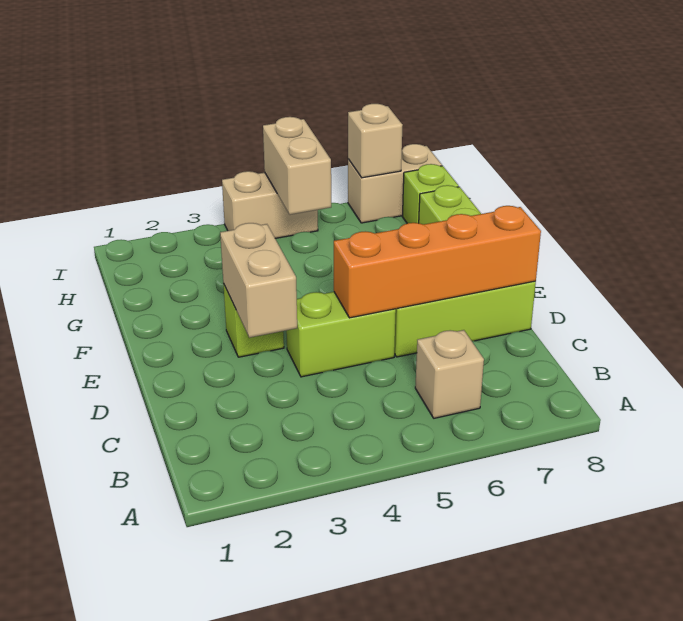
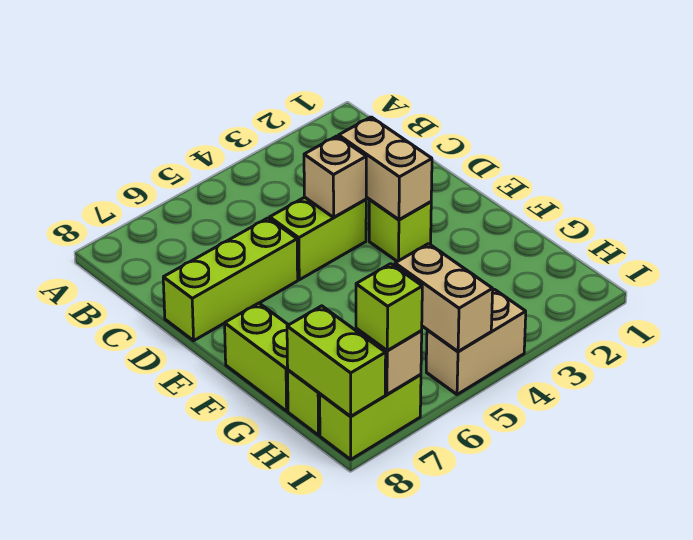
tan brick B6 level 1 -> tan brick D4 level 2
orange brick D5:D8 level 2 -> none
none -> lime brick H8:I8 level 2
tan brick I7:I8 level 1 -> lime brick I7:I8 level 1
none -> lime brick I7 level 3

